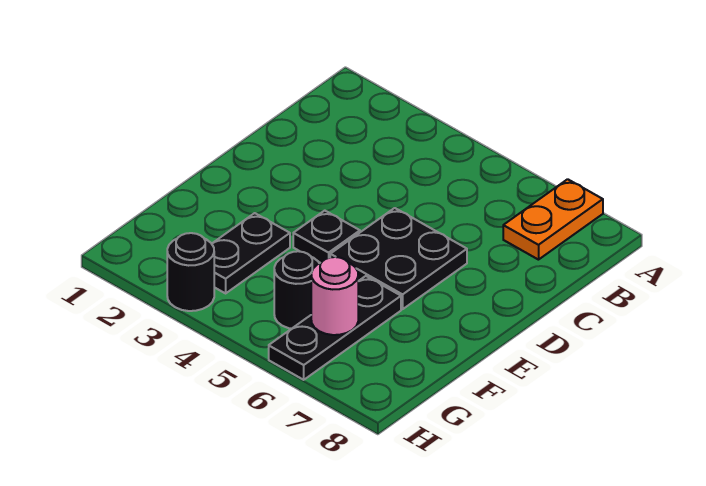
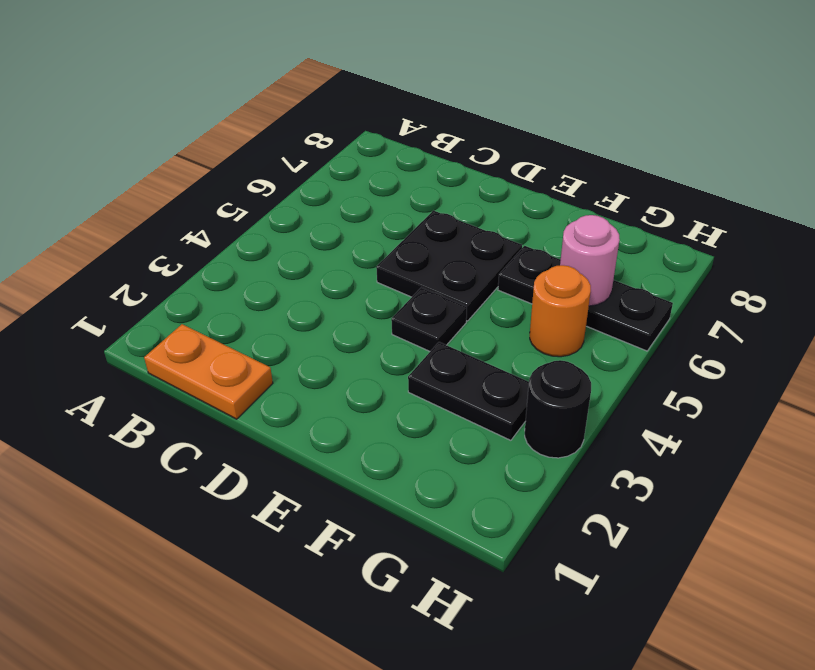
orange plate A7:B7 level 1 -> orange plate B1:C1 level 1
black round brick G5 level 1 -> orange round brick G5 level 1

